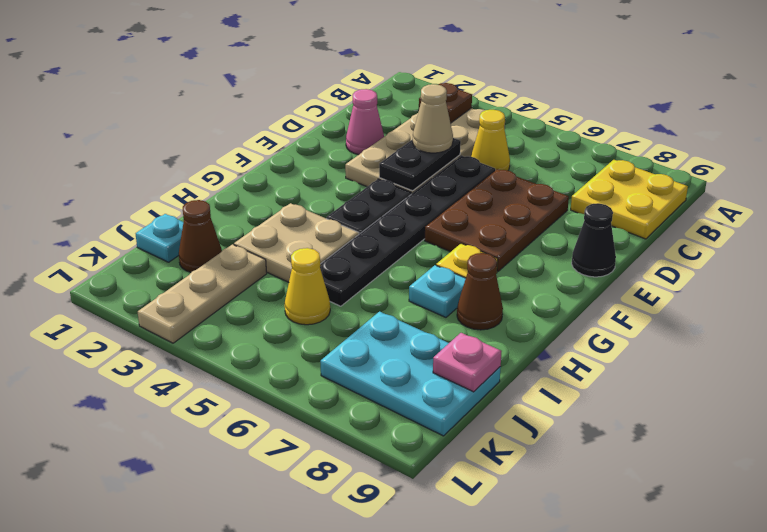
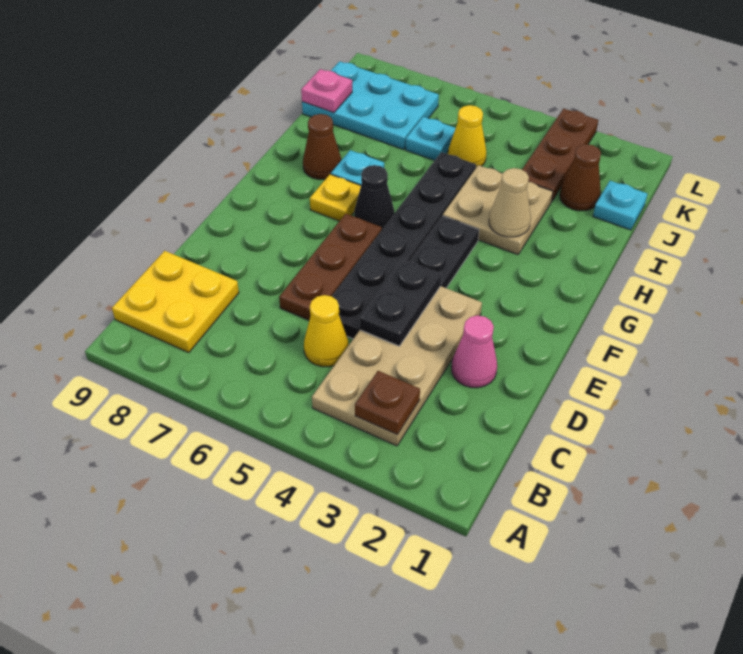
tan cone D4 level 3 -> tan cone H3 level 2
brown plate D6:F7 level 1 -> brown plate D6:F6 level 1
black cone E9 level 1 -> black cone G6 level 1
tan plate J3:L3 level 1 -> brown plate J3:L3 level 1
none -> cyan plate J6 level 1

